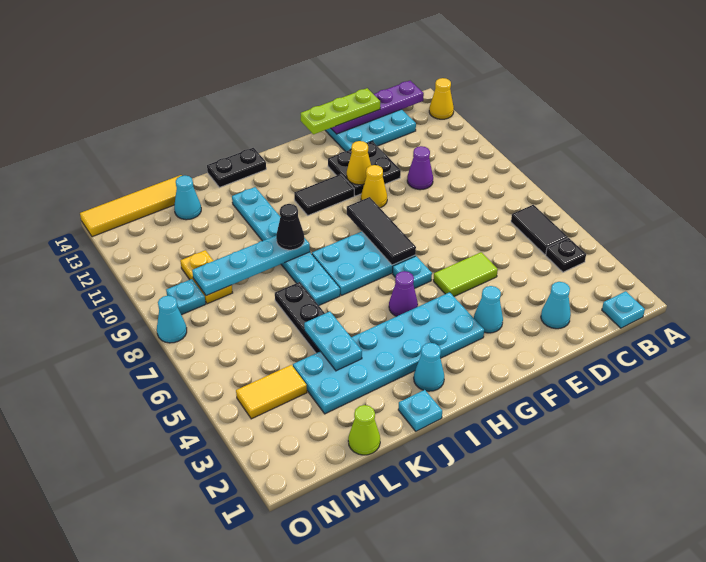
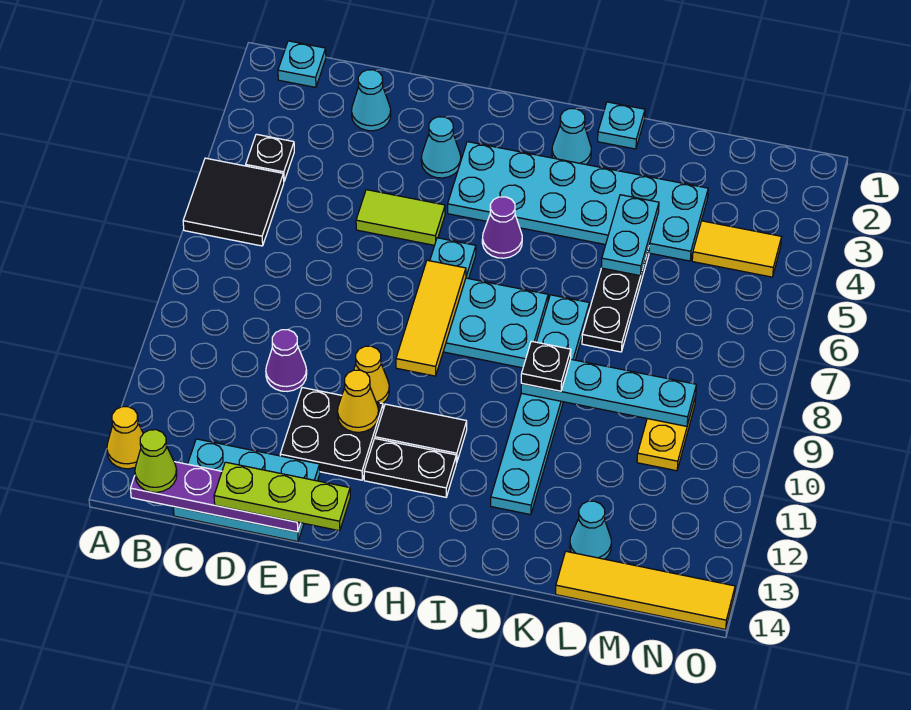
black tile B5:B6 level 1 -> black tile A5:B6 level 1
black tile G7:G9 level 2 -> yellow tile G7:G9 level 2
black plate I14:J14 level 1 -> black plate G12:H12 level 1
black cone J9 level 3 -> black plate J9 level 3
lime cone L1 level 1 -> lime cone B14 level 3
cyan plate N9 level 1 -> none
cyan cone O8 level 1 -> none

